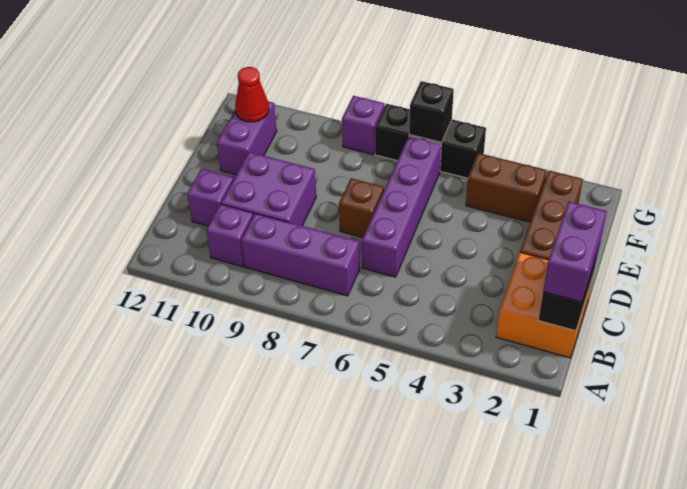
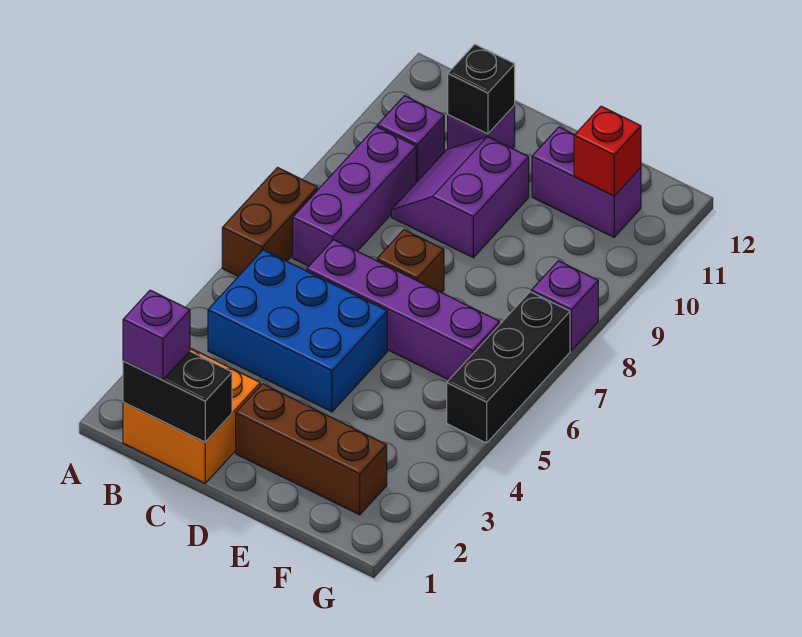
purple brick B1:C1 level 3 -> purple brick B1 level 3
none -> blue brick B4:D5 level 1
purple brick C9:D10 level 1 -> purple slope C9:D10 level 1 top D
brown brick F3:F4 level 1 -> brown brick A6:A7 level 1
red cone F11 level 2 -> red brick F11 level 2
black brick G6 level 2 -> black brick C11 level 2

